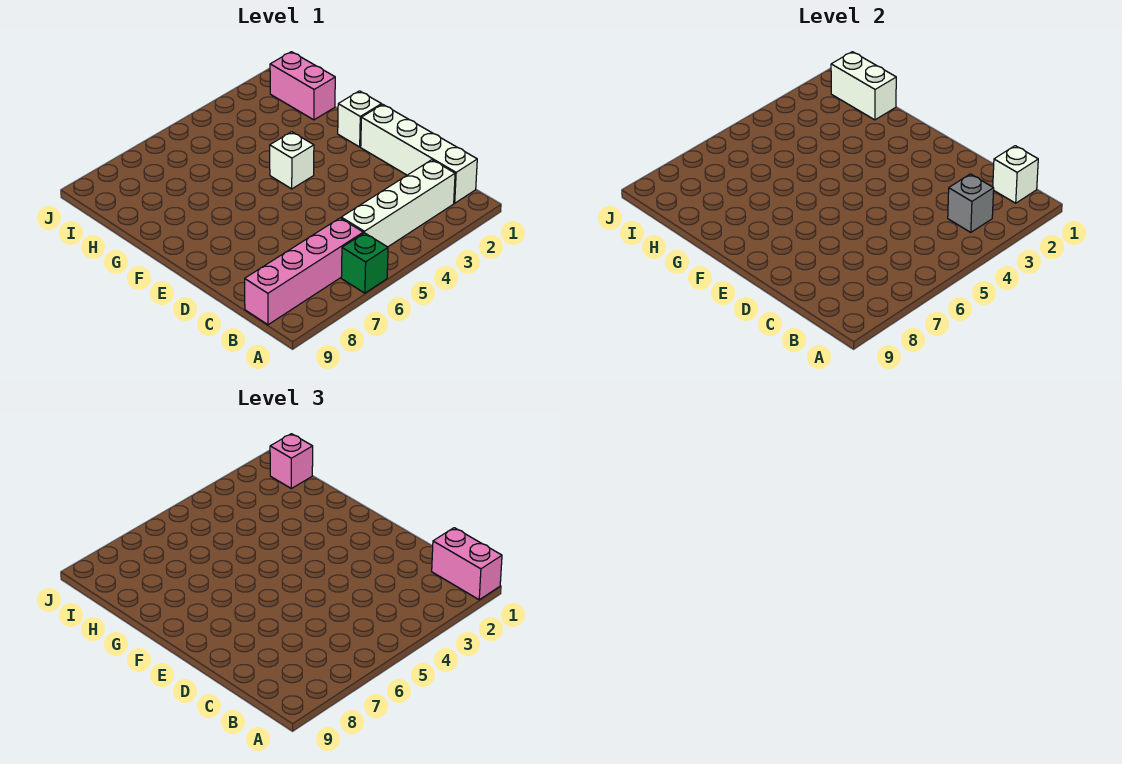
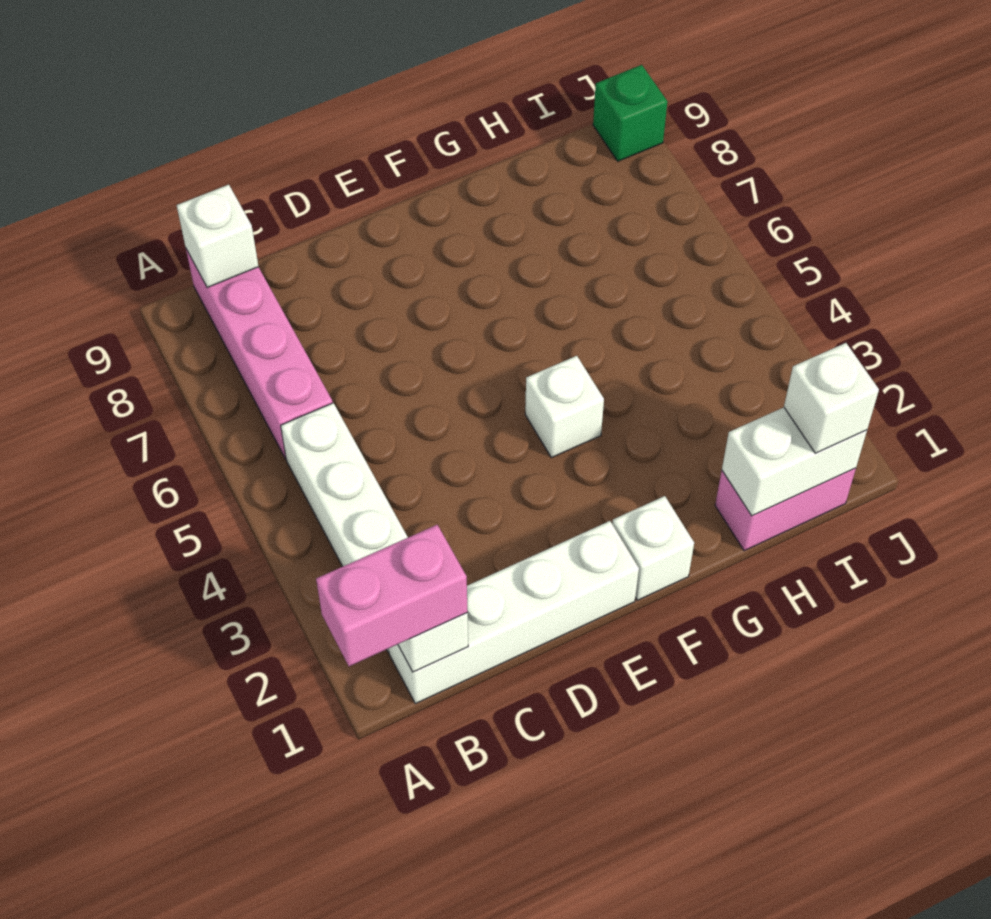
green brick A6 level 1 -> green brick J9 level 1
grey brick B3 level 2 -> none
none -> white brick B9 level 2
pink brick I1 level 3 -> white brick I1 level 3

